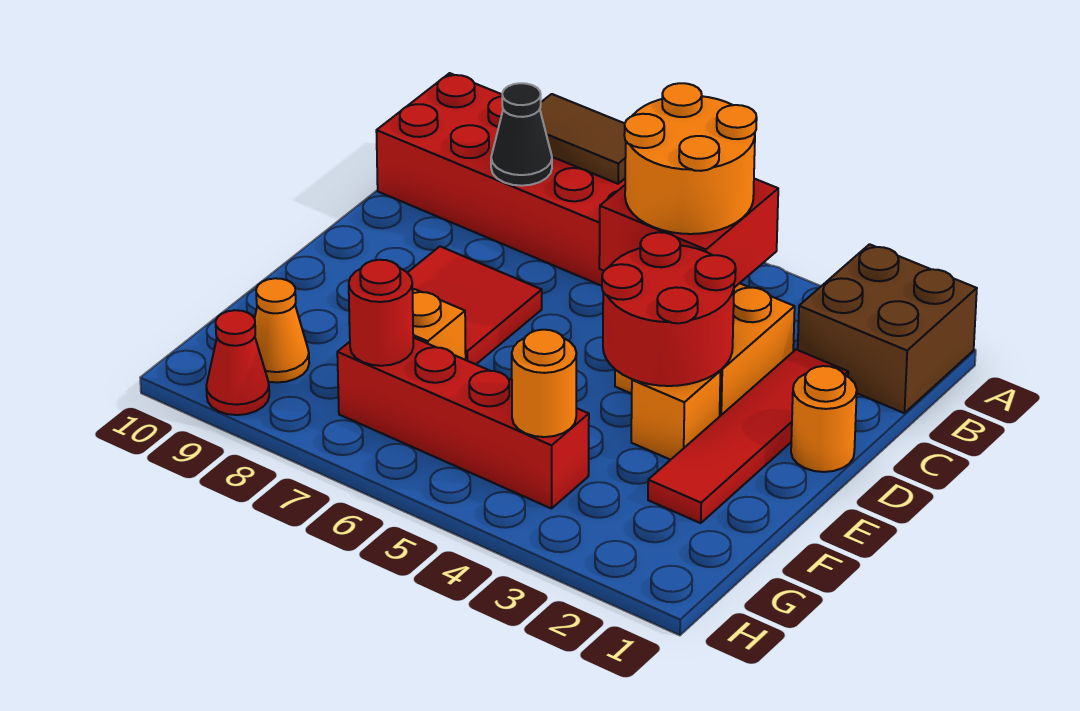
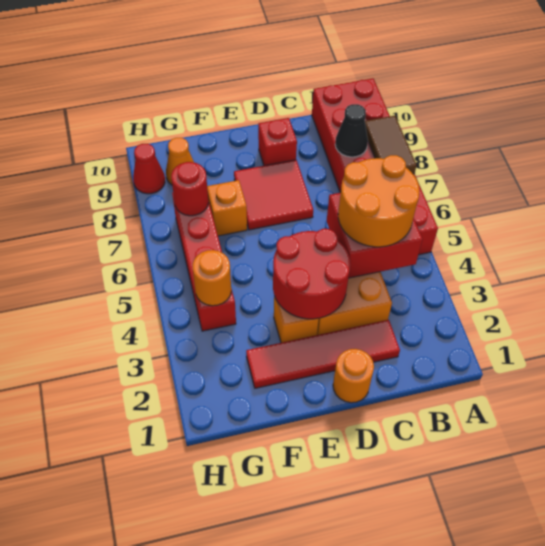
brown brick A1:B2 level 1 -> none
none -> red brick D9 level 1

